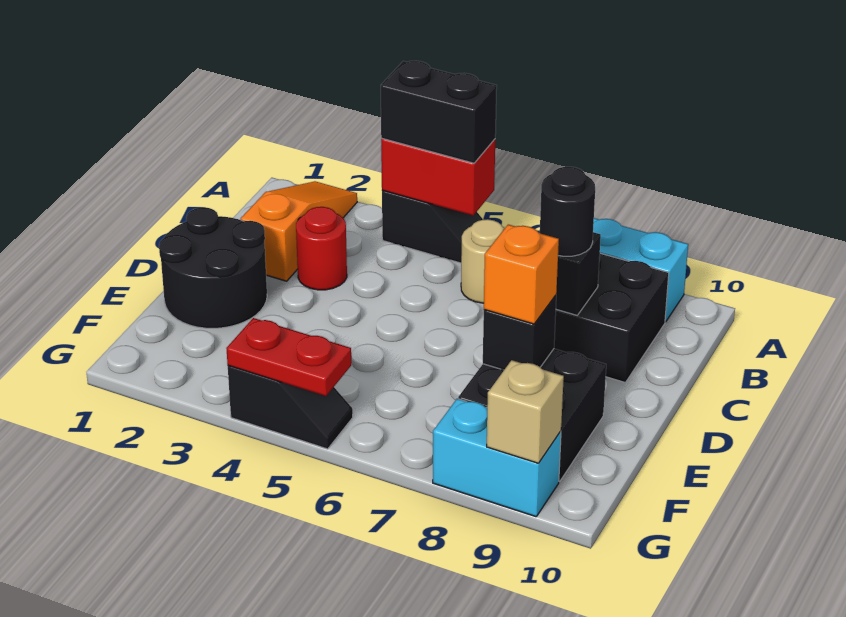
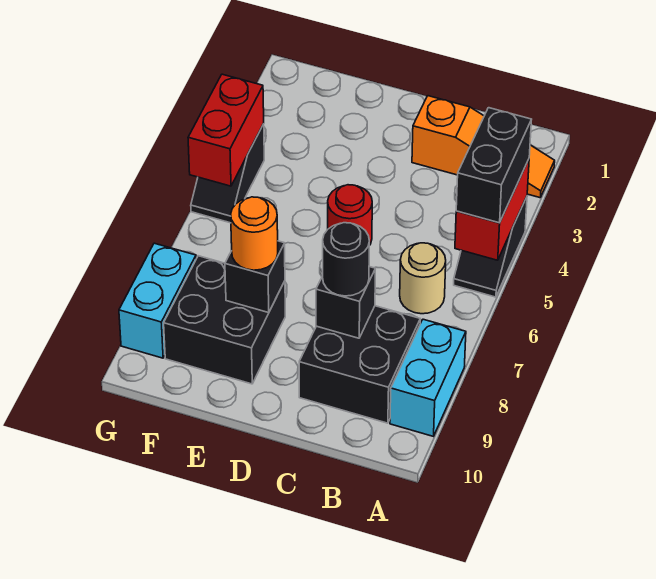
red round brick C3 level 1 -> red round brick D5 level 1
black round brick D1:E2 level 1 -> none
orange brick E8 level 3 -> orange round brick E8 level 3
red plate G4:G5 level 2 -> red brick G4:G5 level 2
tan brick G9 level 2 -> none

